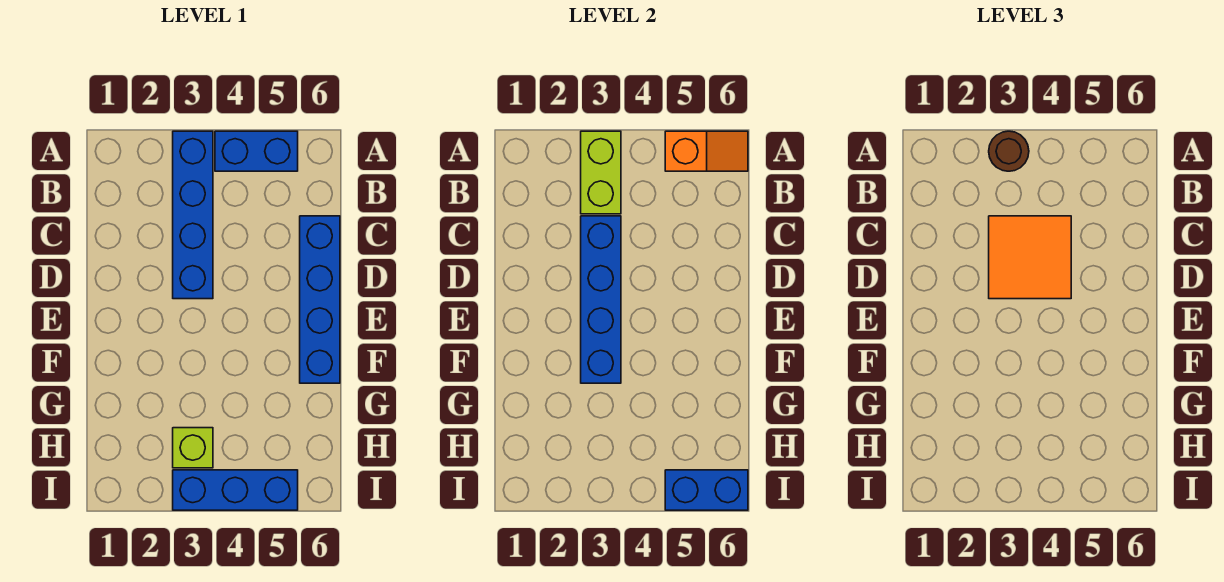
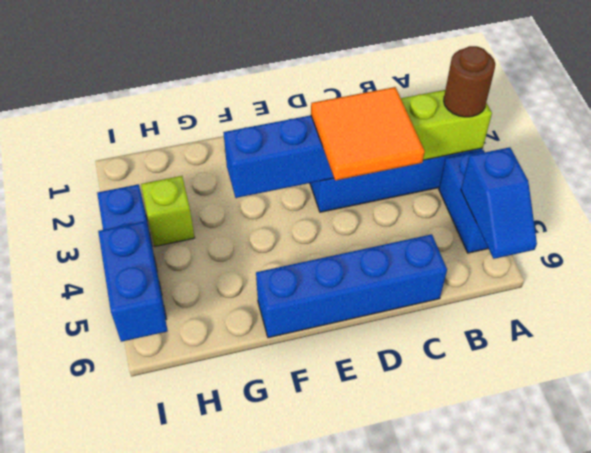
orange slope A5:A6 level 2 top 5 -> blue slope A5:A6 level 2 top 5

